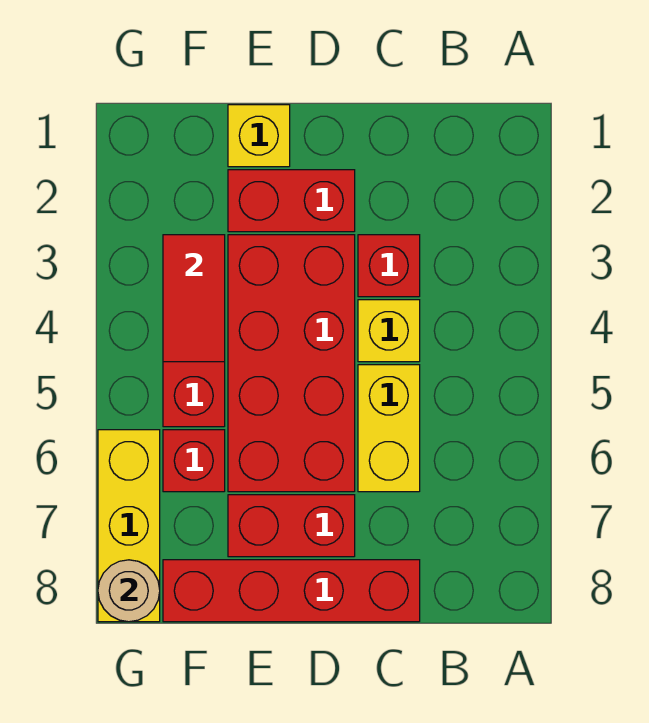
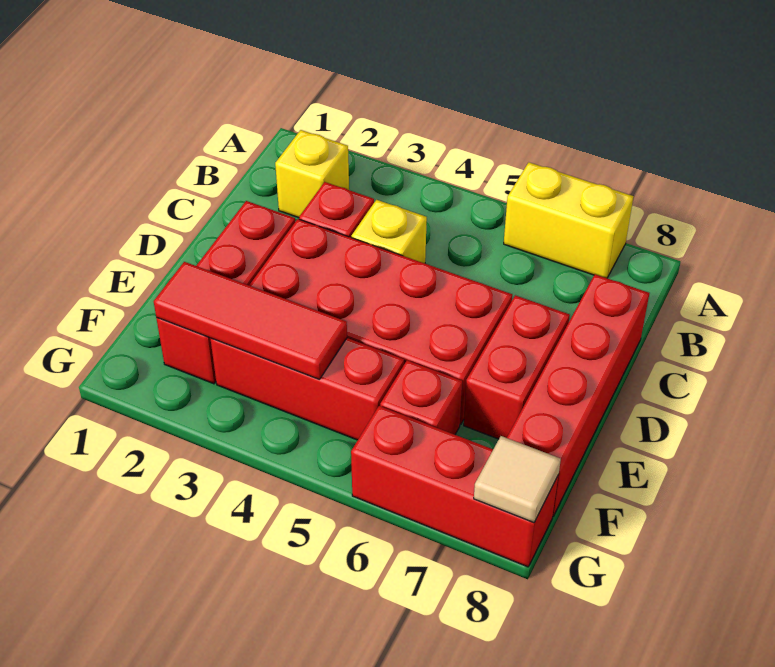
yellow brick C5:C6 level 1 -> yellow brick A6:A7 level 1
red brick D2:E2 level 1 -> red brick D2:F2 level 1
yellow brick E1 level 1 -> yellow brick B2 level 1
red tile F3:F4 level 2 -> red tile F2:F4 level 2
yellow brick G6:G8 level 1 -> red brick G6:G8 level 1
tan round brick G8 level 2 -> tan tile G8 level 2

